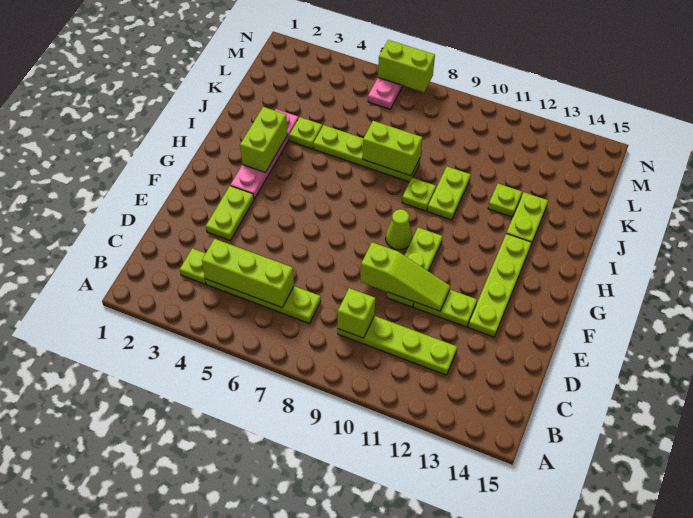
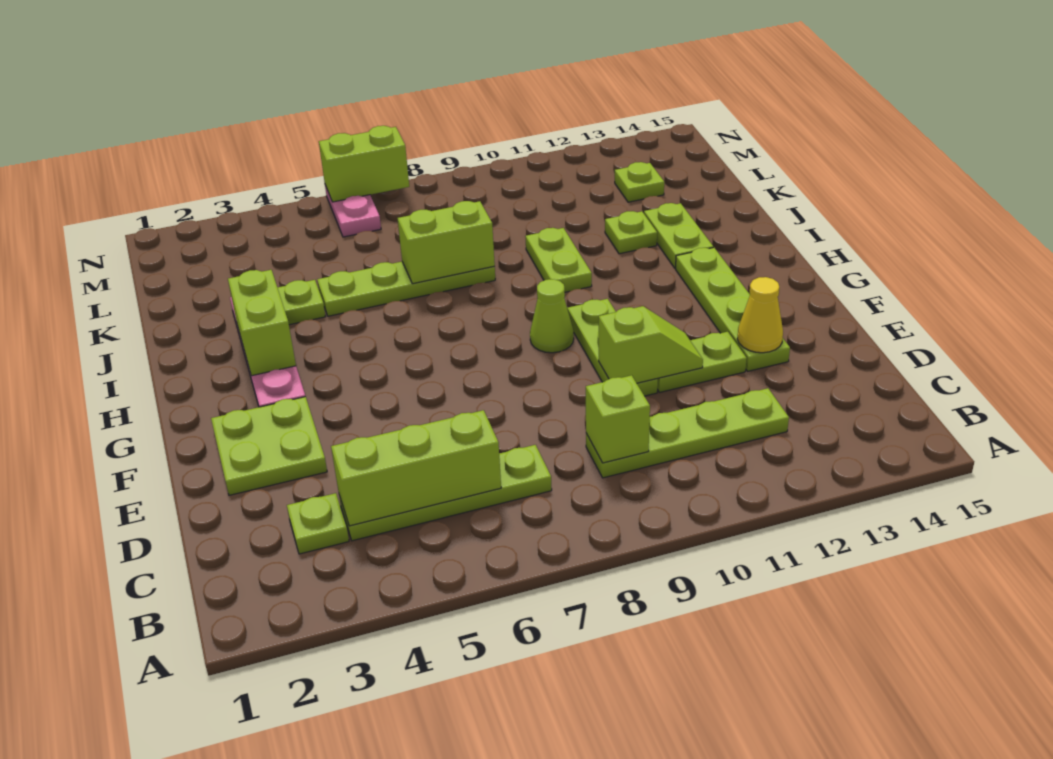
lime plate E3:F3 level 1 -> lime plate E2:F3 level 1
lime slope E9:E11 level 2 top 9 -> lime slope E10:E11 level 2 top 10
none -> yellow cone E13 level 2
lime plate I9 level 1 -> lime plate L13 level 1

